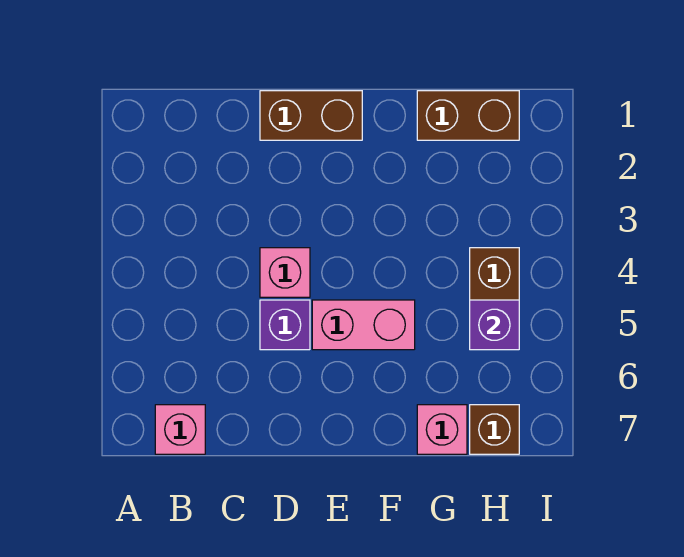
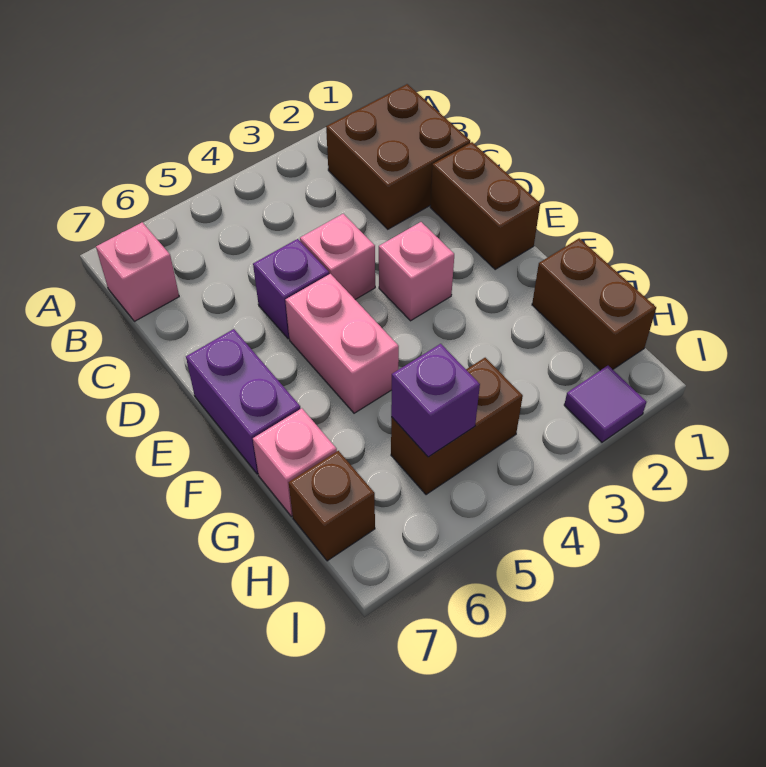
none -> brown brick B1:C2 level 1
none -> pink brick E3 level 1
none -> purple brick E7:F7 level 1
none -> purple tile I2 level 1

